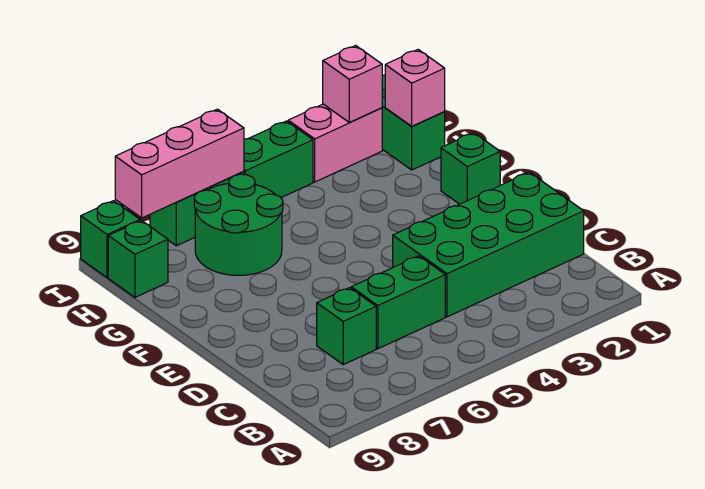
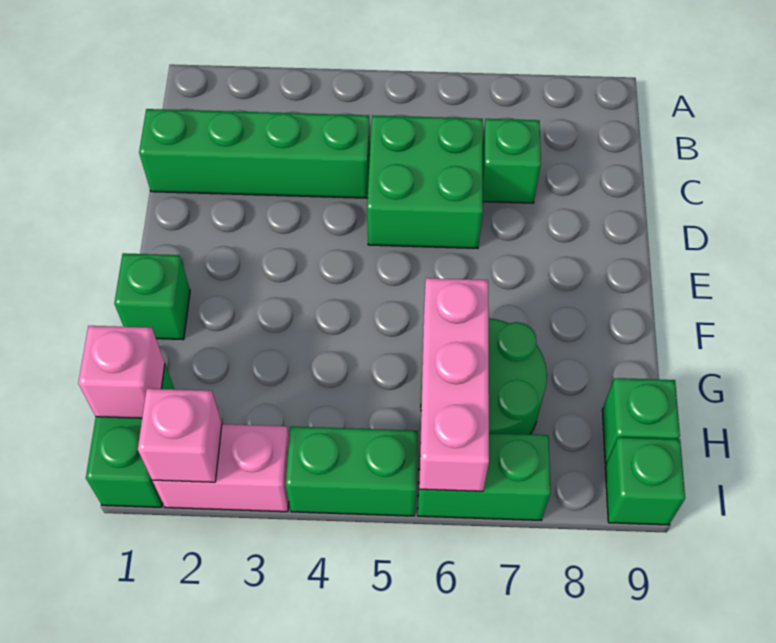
green brick C1:D4 level 1 -> green brick C1:C4 level 1
green brick C5:C6 level 1 -> green brick C5:D6 level 1
pink brick I6:I8 level 2 -> pink brick G6:I6 level 2

